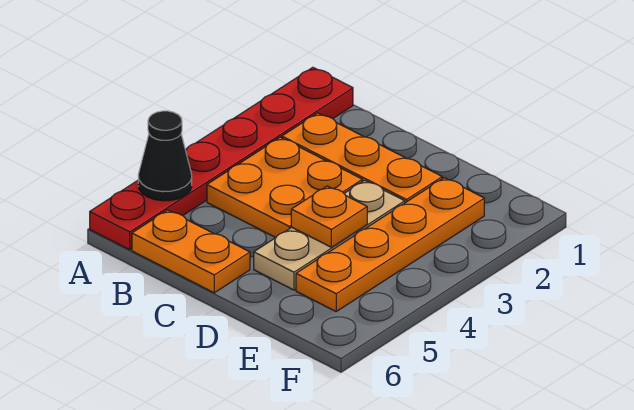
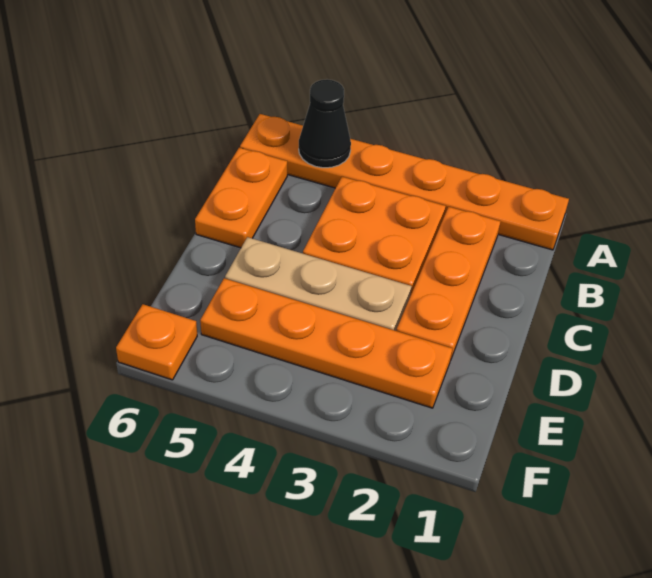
red plate A1:A6 level 1 -> orange plate A1:A6 level 1
orange plate D4 level 2 -> orange plate F6 level 1

